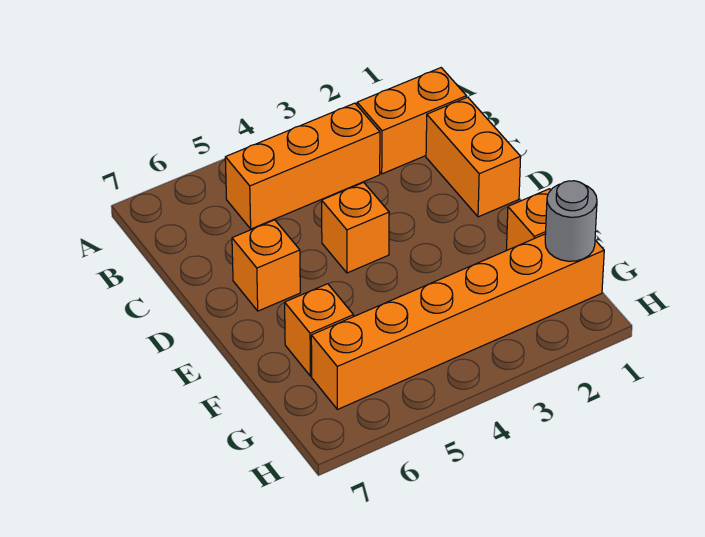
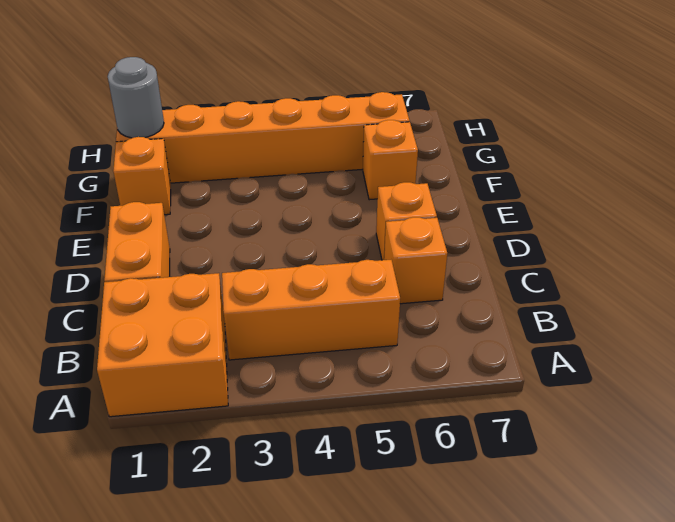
orange brick B1:B2 level 1 -> orange brick A1:B2 level 1
orange brick D4 level 1 -> orange brick C6 level 1

